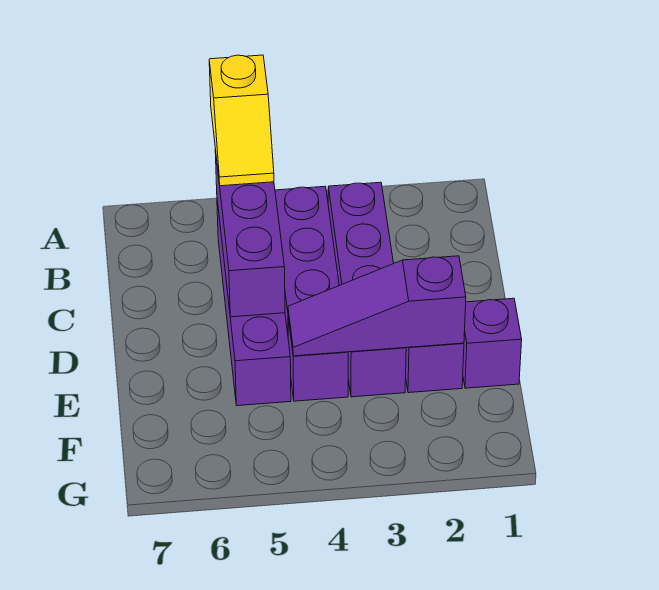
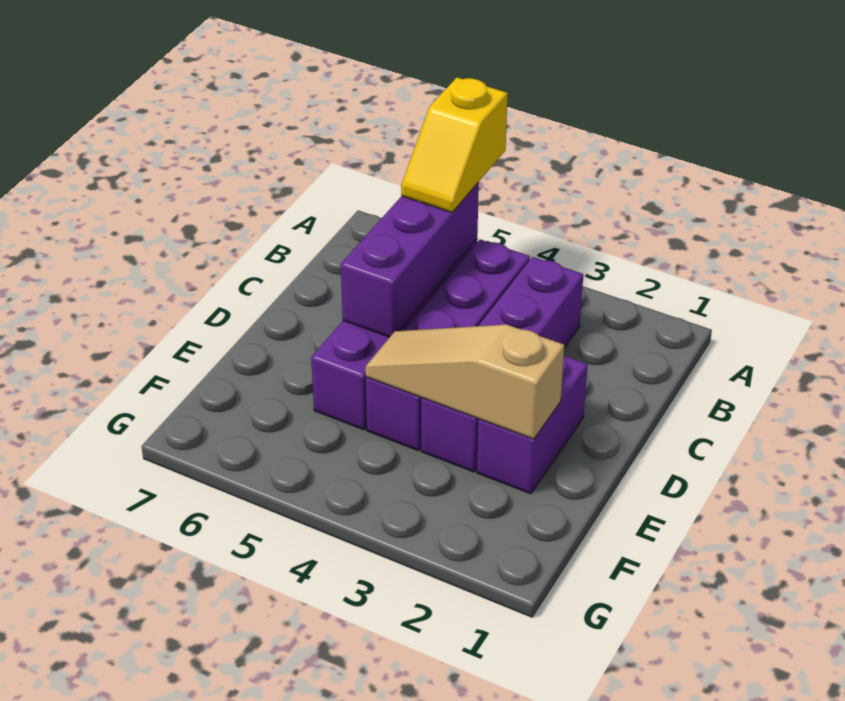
purple brick E1 level 1 -> none
purple slope E2:E4 level 2 top 2 -> tan slope E2:E4 level 2 top 2

